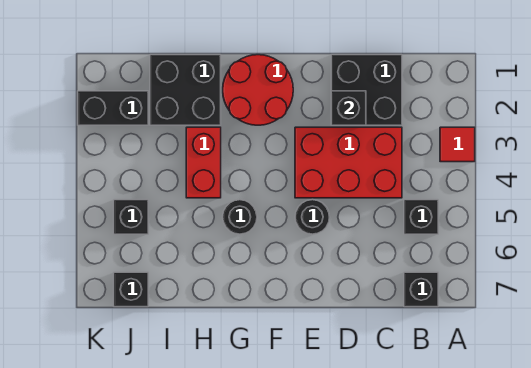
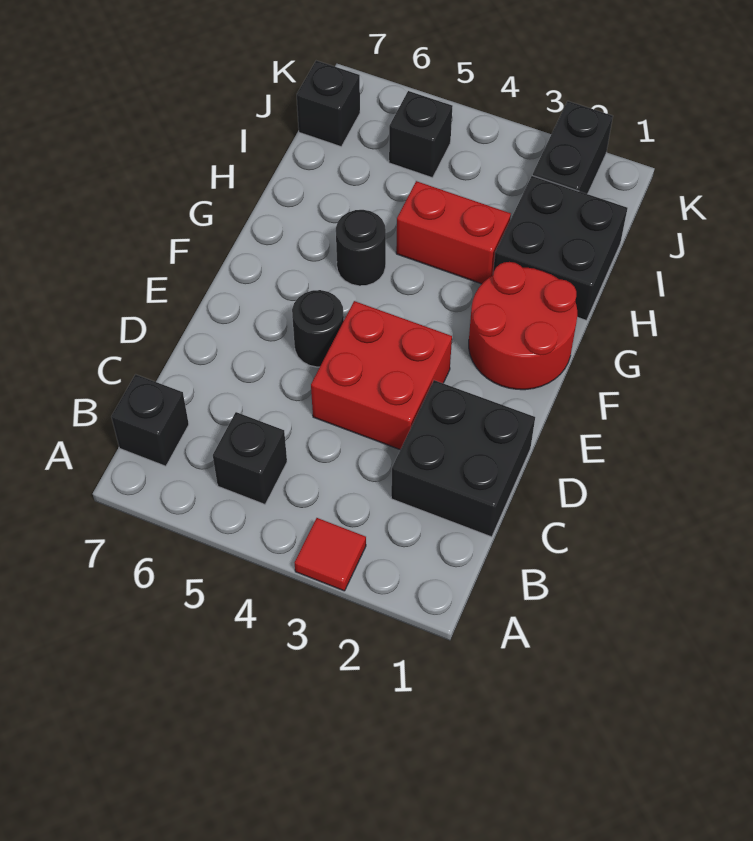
red brick C3:E4 level 1 -> red brick D3:E4 level 1
black brick D2 level 2 -> none

